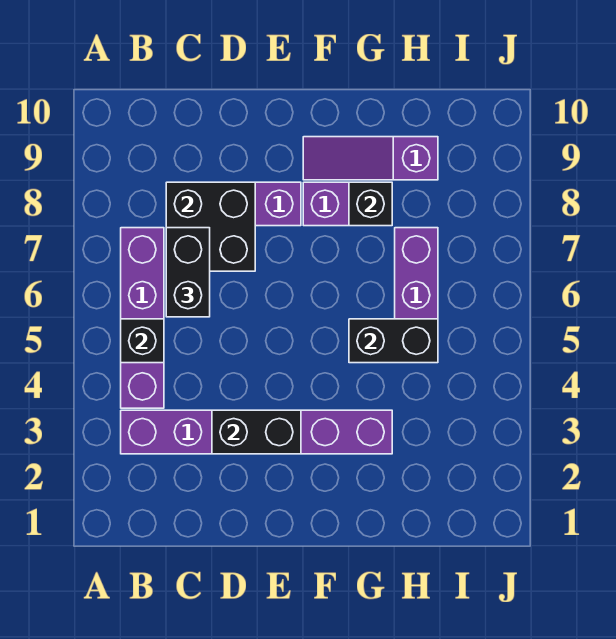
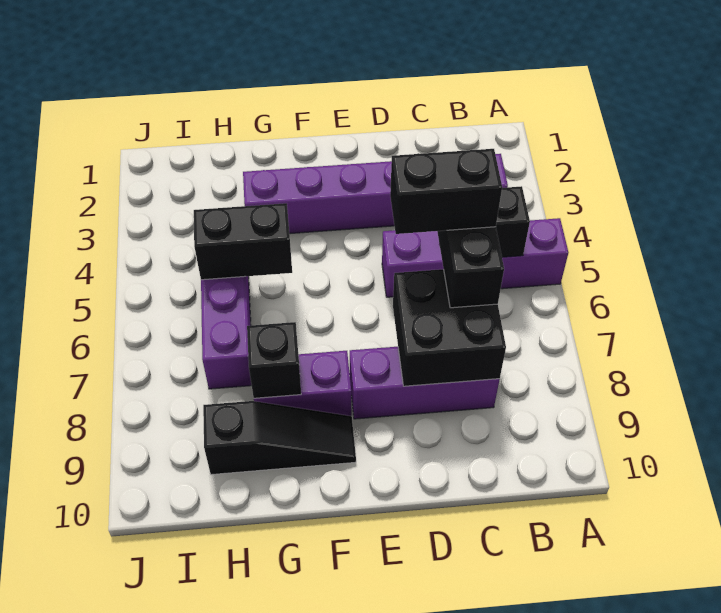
purple brick B4:B7 level 1 -> purple brick A5:D5 level 1
black brick D3:E3 level 2 -> black brick C6:D6 level 4
purple slope F9:H9 level 1 top H -> black slope F9:H9 level 1 top H

